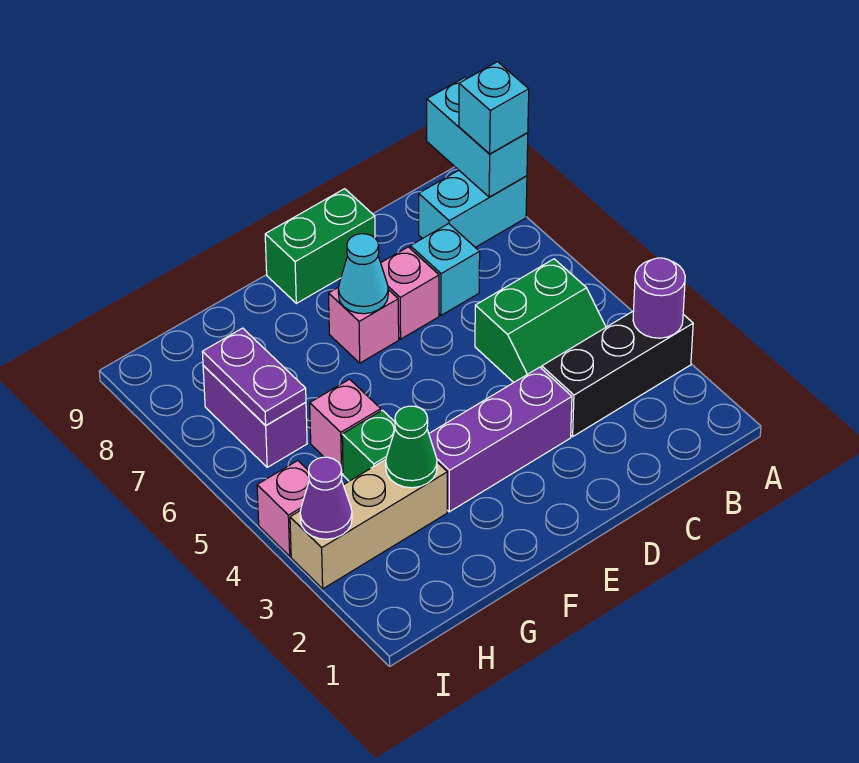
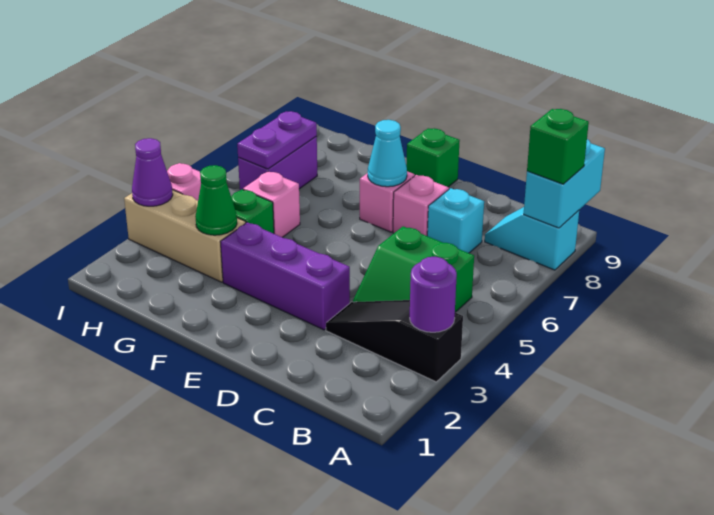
black brick A3:C3 level 1 -> black slope A3:C3 level 1 top A
cyan brick A8:B8 level 1 -> cyan slope A8:B8 level 1 top A
cyan brick A8 level 3 -> green brick A8 level 3
green brick D9:E9 level 1 -> green brick E9 level 1

